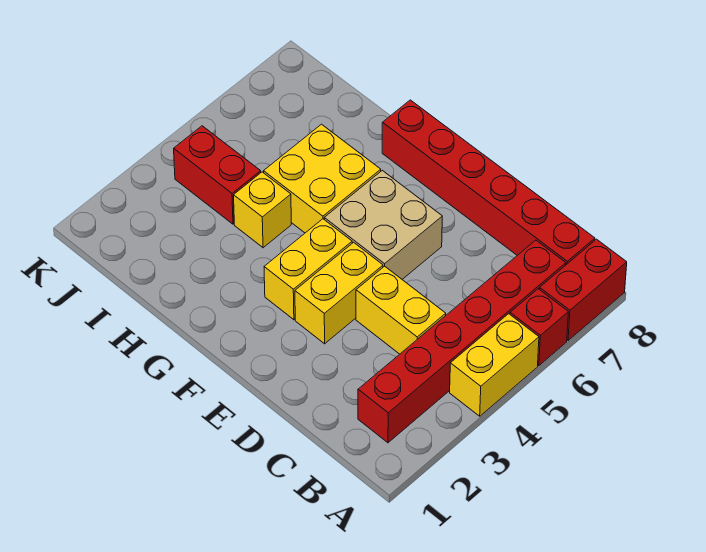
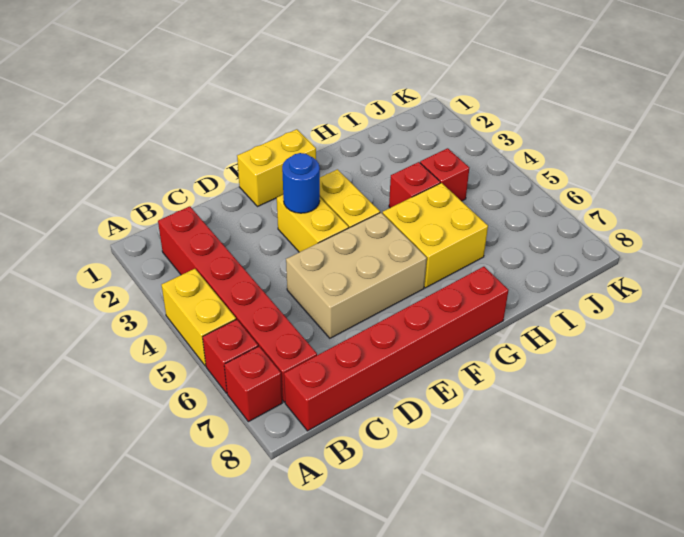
red brick A7:A8 level 1 -> red brick A7 level 1
yellow brick C4:D4 level 1 -> yellow brick E1:F1 level 1
none -> blue round brick E3 level 2
tan brick E5:F6 level 1 -> tan brick D5:F6 level 1
yellow brick H4 level 1 -> red brick H4 level 1
red brick I4:J4 level 1 -> red brick I4 level 1

